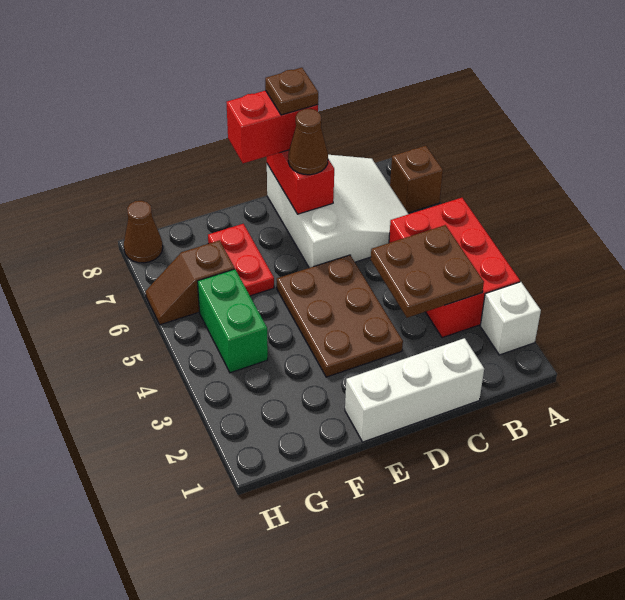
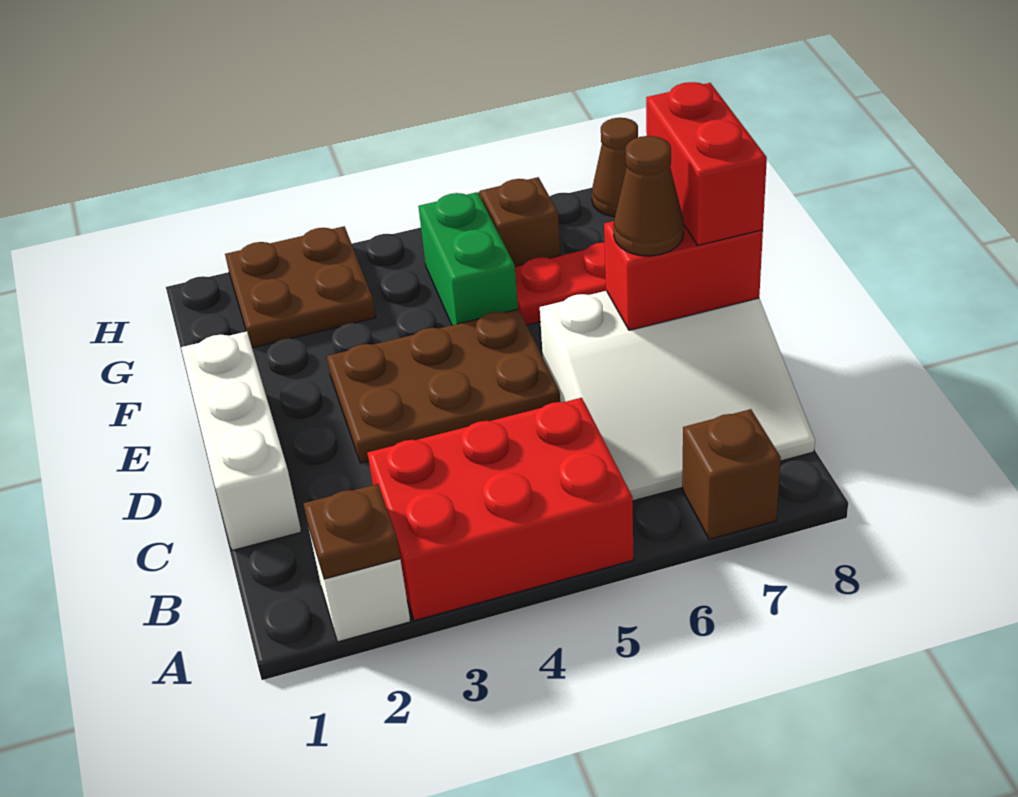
brown plate B3:C4 level 2 -> brown plate G2:H3 level 1
brown plate D8 level 4 -> brown plate A2 level 2
green brick G4:G5 level 1 -> green brick F5:G5 level 1

